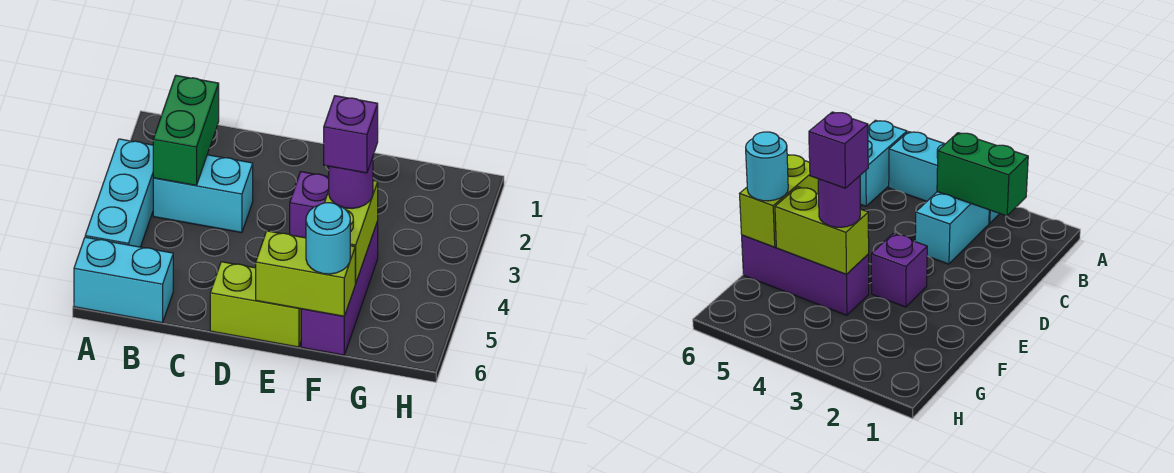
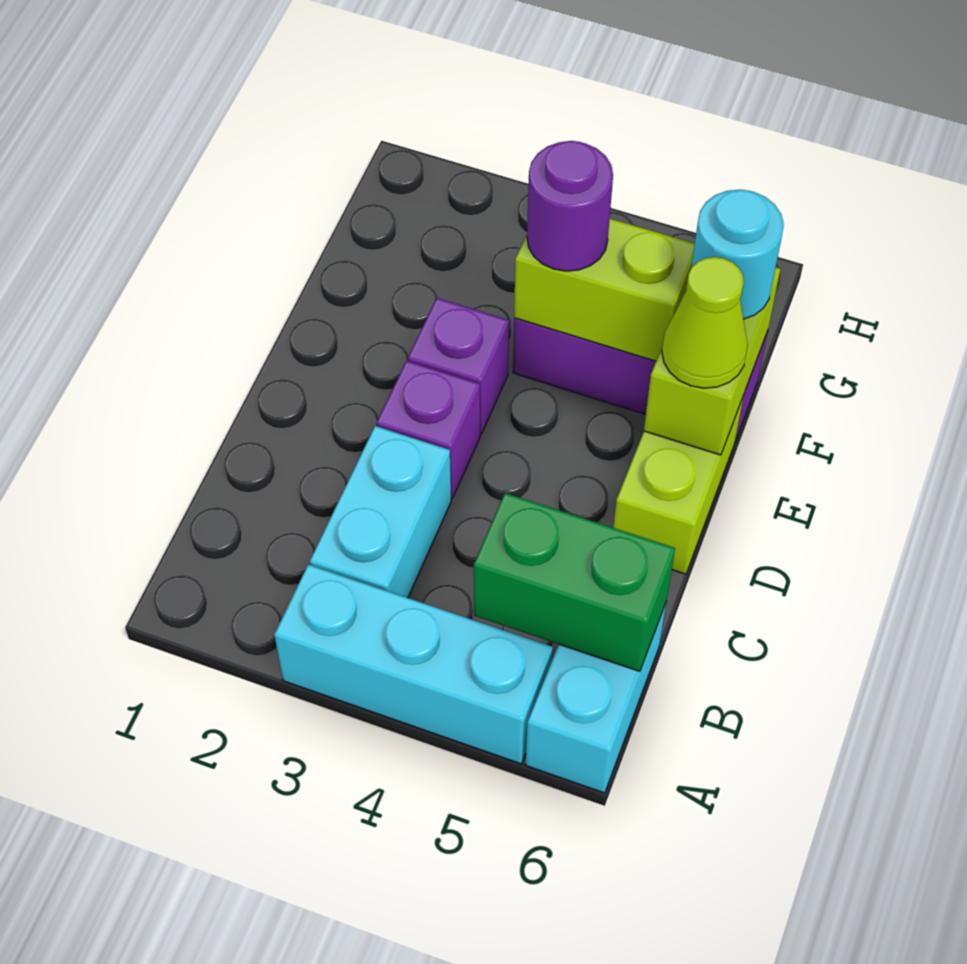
green brick B2:B3 level 2 -> green brick B5:B6 level 2
none -> lime cone E6 level 3
purple brick F4 level 4 -> purple brick D3 level 1

